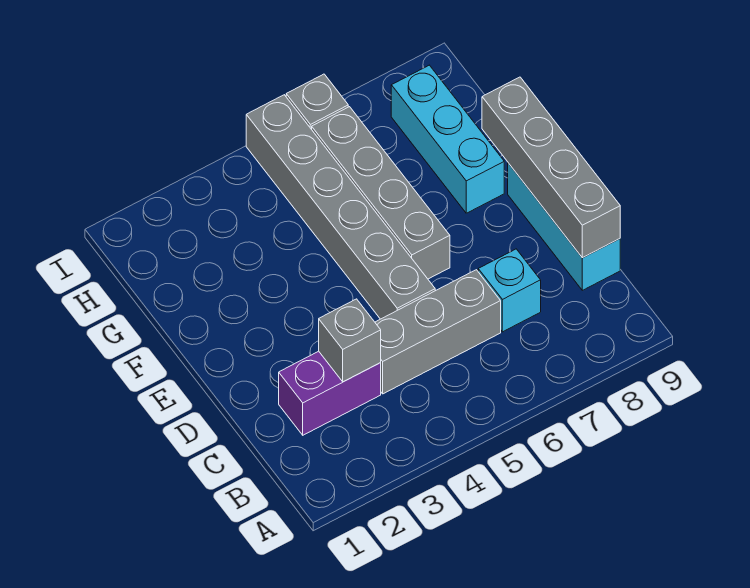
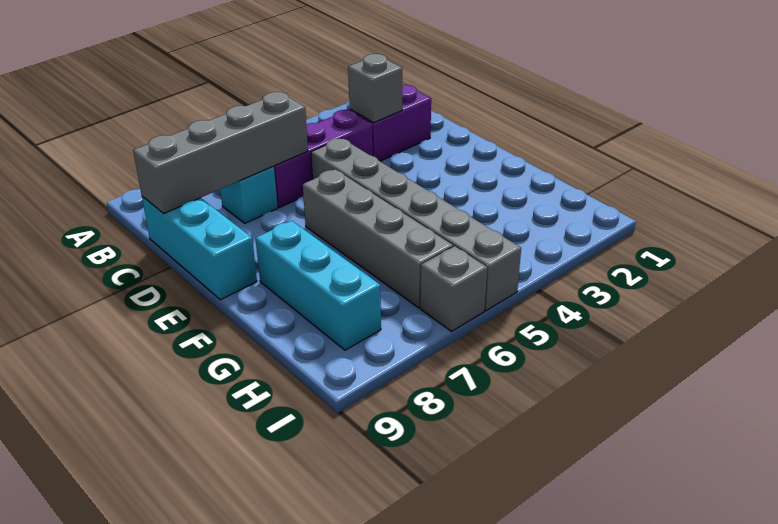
grey brick C4:C6 level 1 -> purple brick C4:C6 level 1
grey brick C9:F9 level 2 -> grey brick C6:C9 level 2

